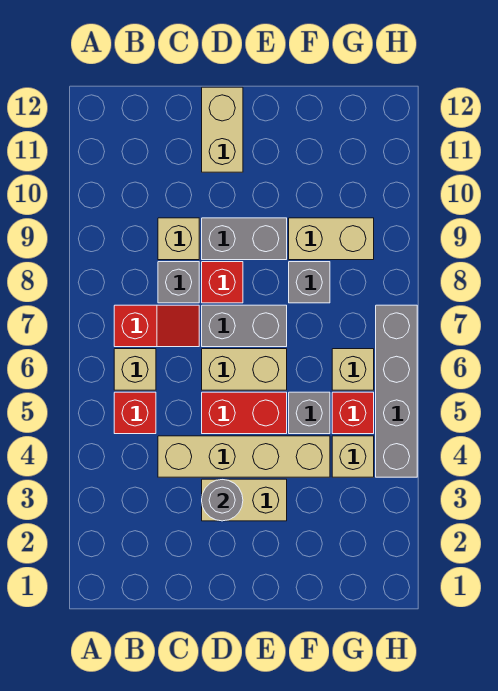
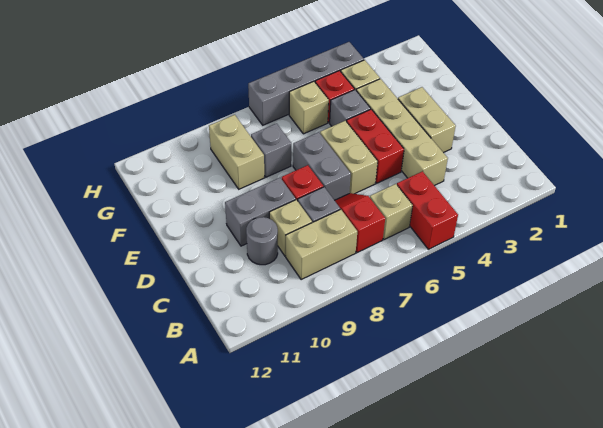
red brick B5 level 1 -> red brick A5:B5 level 1
grey round brick D3 level 2 -> grey round brick C10 level 1
grey brick D9:E9 level 1 -> grey brick D9:D10 level 1
tan brick D11:D12 level 1 -> tan brick B8:B9 level 1

